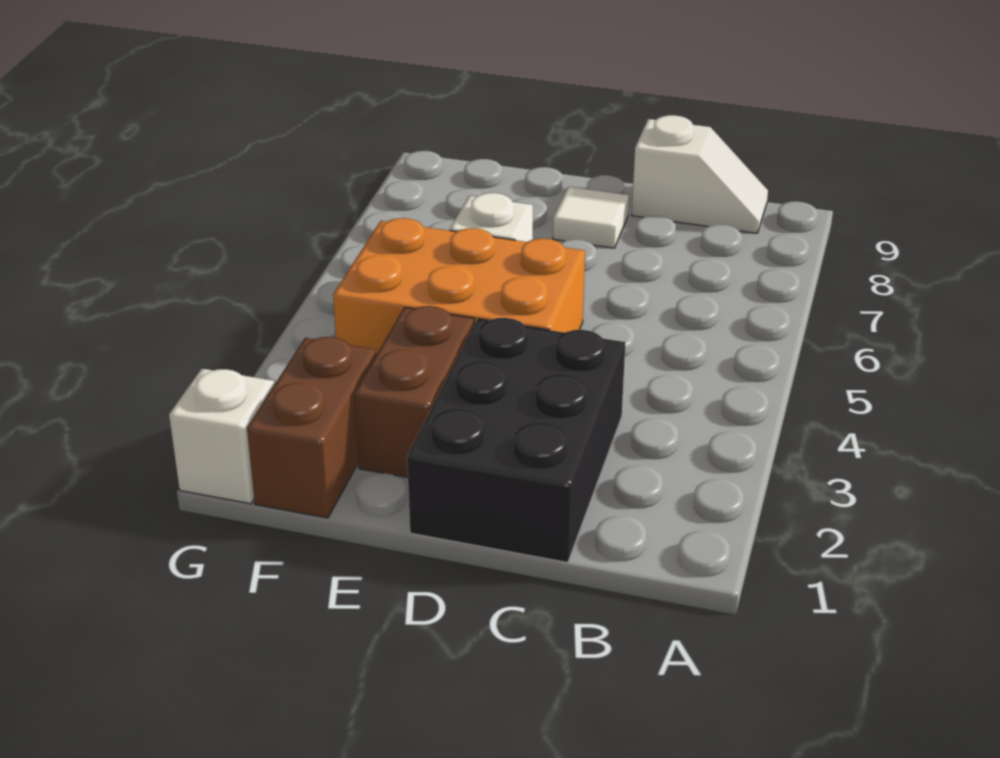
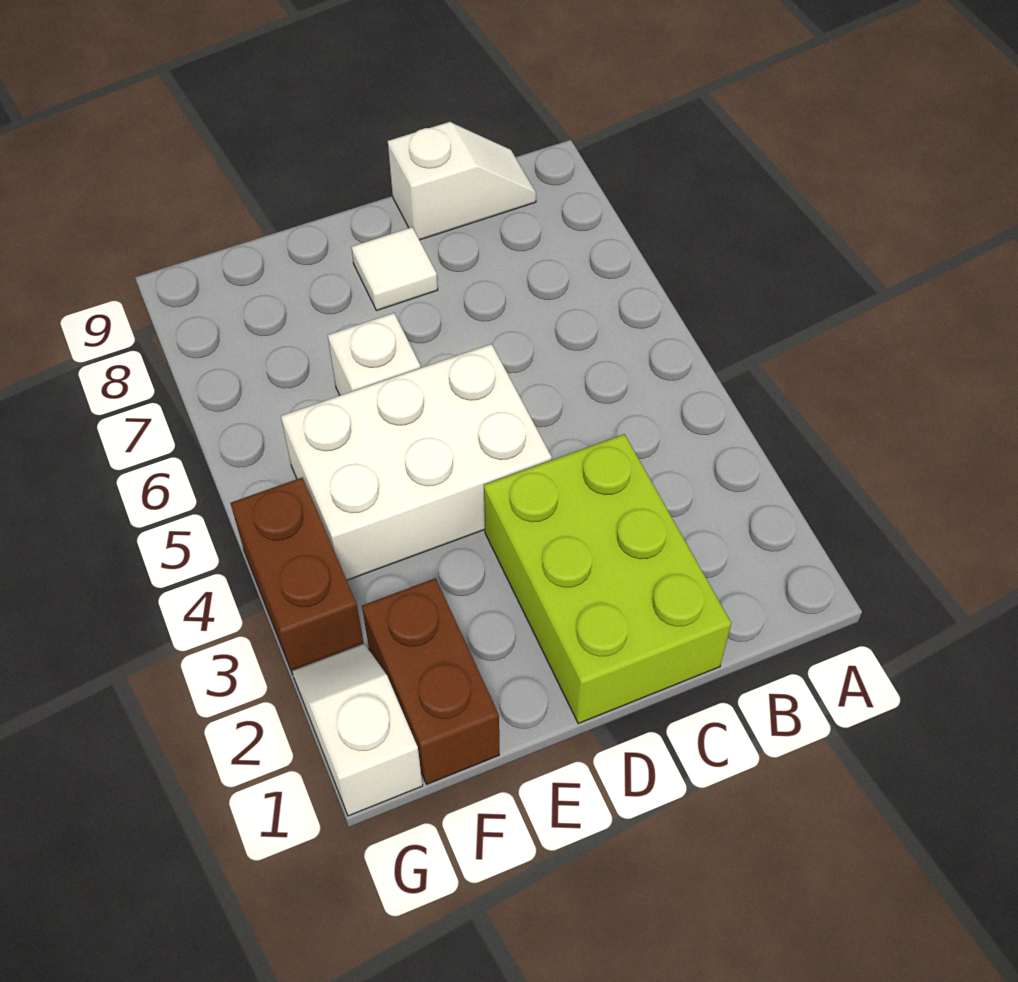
black brick C1:D3 level 1 -> lime brick C1:D3 level 1
orange brick D4:F5 level 1 -> white brick D4:F5 level 1
brown brick E2:E3 level 1 -> brown brick G3:G4 level 1

